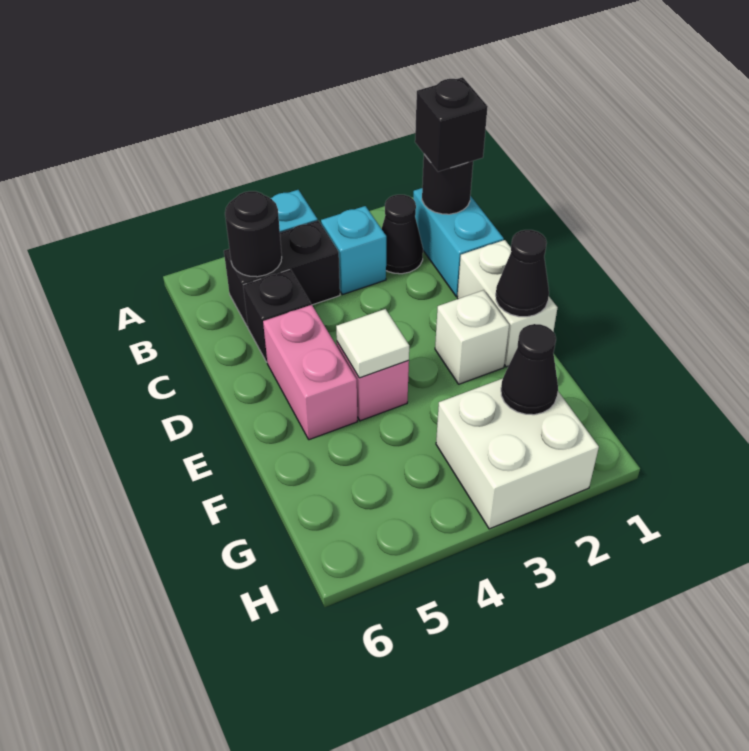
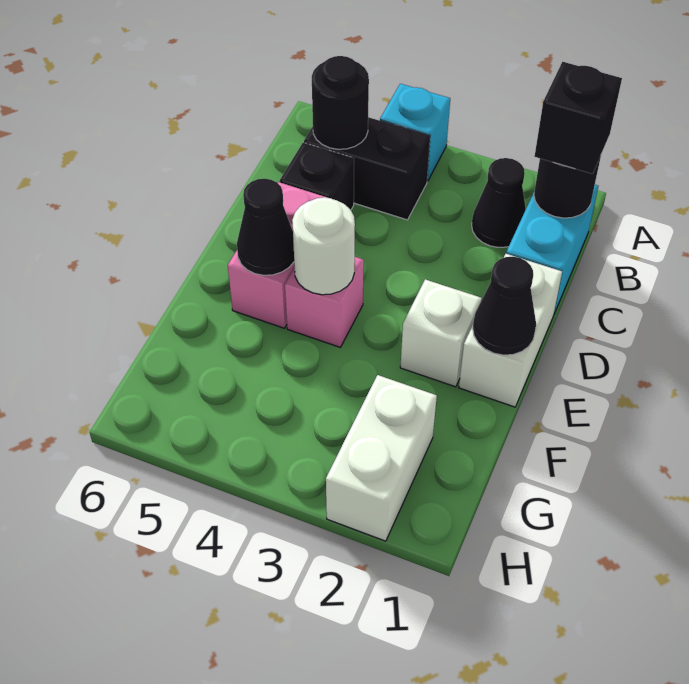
cyan brick B3 level 1 -> none
white tile E4 level 2 -> white round brick E4 level 2
white brick G2:H3 level 1 -> white brick G2:H2 level 1
black cone G2 level 2 -> black cone E5 level 2

